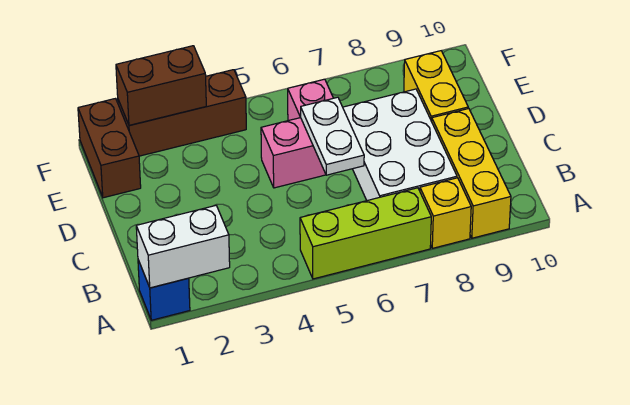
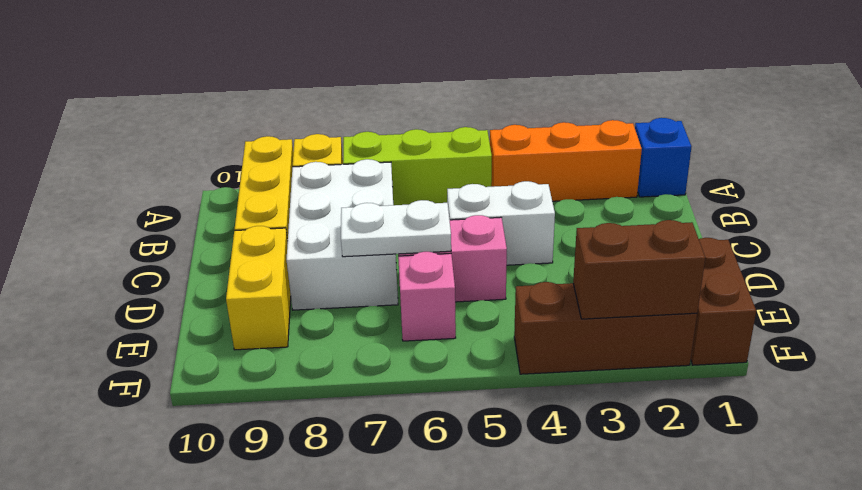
white brick A1:A2 level 2 -> white brick C4:C5 level 1
none -> orange brick A2:A4 level 1
white plate C6:D6 level 2 -> white plate D6:D7 level 2

